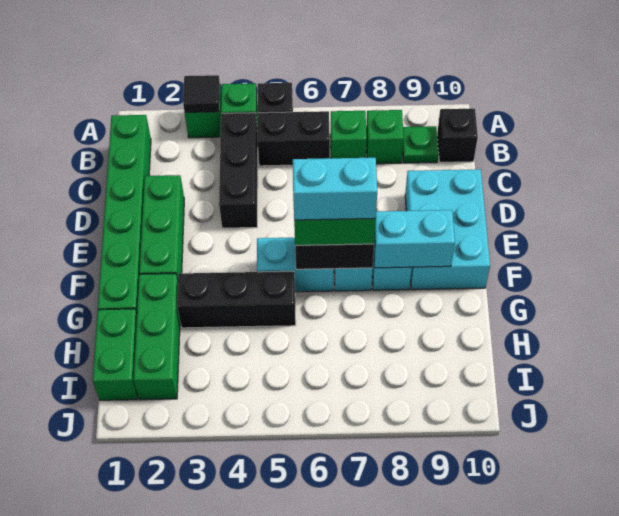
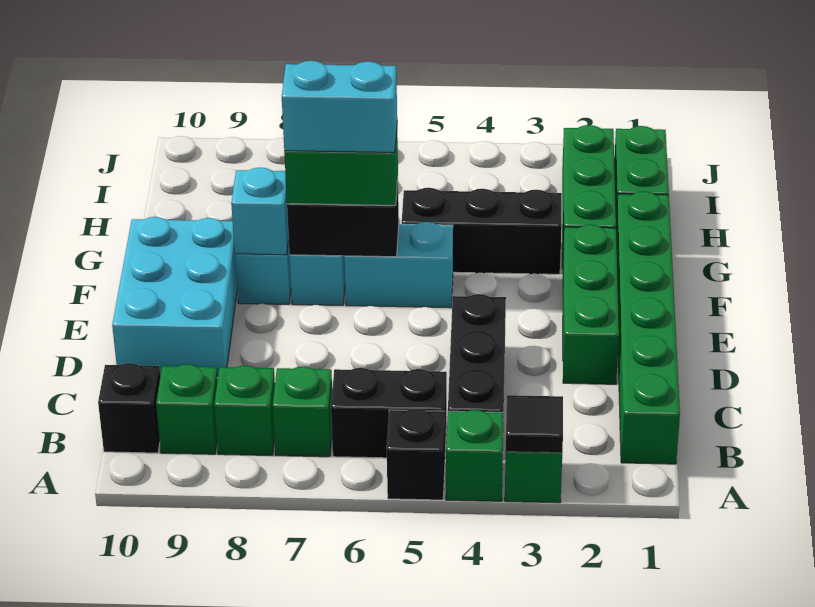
green plate B9 level 1 -> green brick B9 level 1
cyan brick F8:F9 level 2 -> cyan brick F8 level 2

